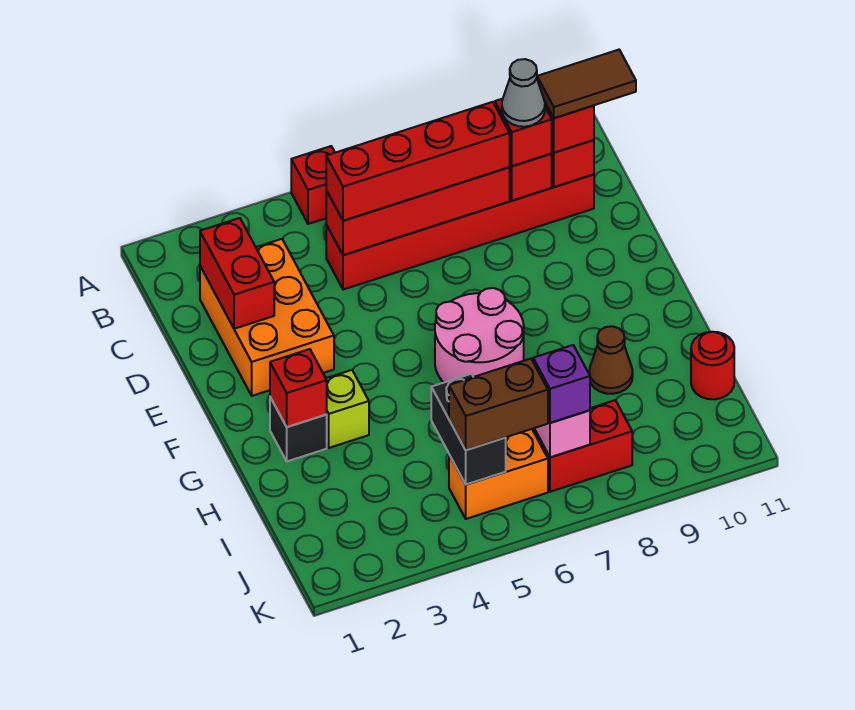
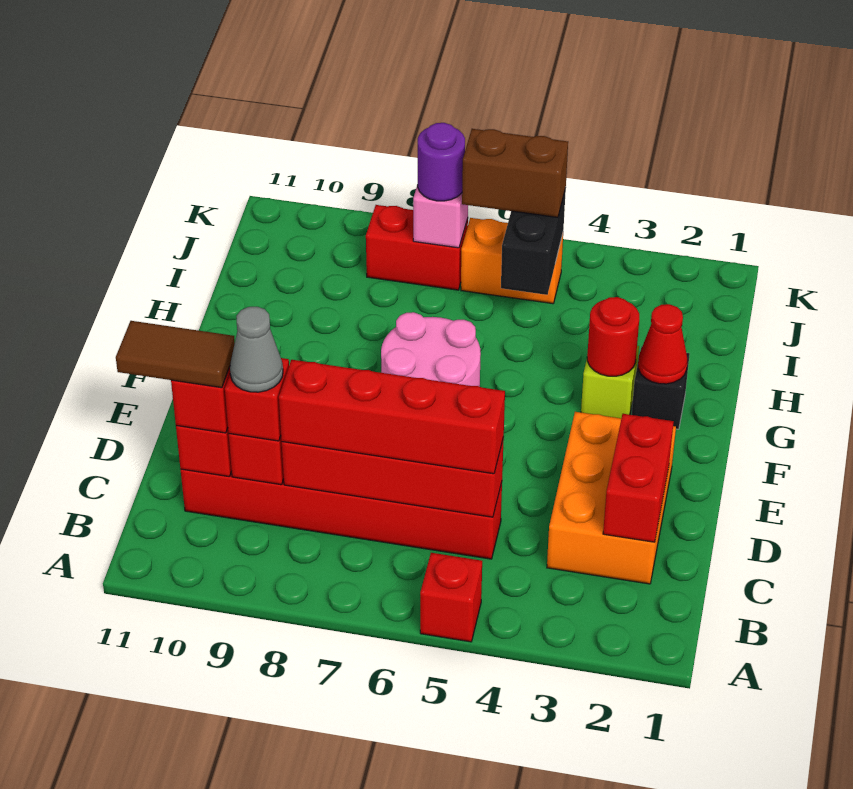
red brick G2 level 2 -> red cone G2 level 2
brown cone H9 level 1 -> none
red round brick I11 level 1 -> red round brick G3 level 2
purple brick J7 level 3 -> purple round brick J7 level 3

